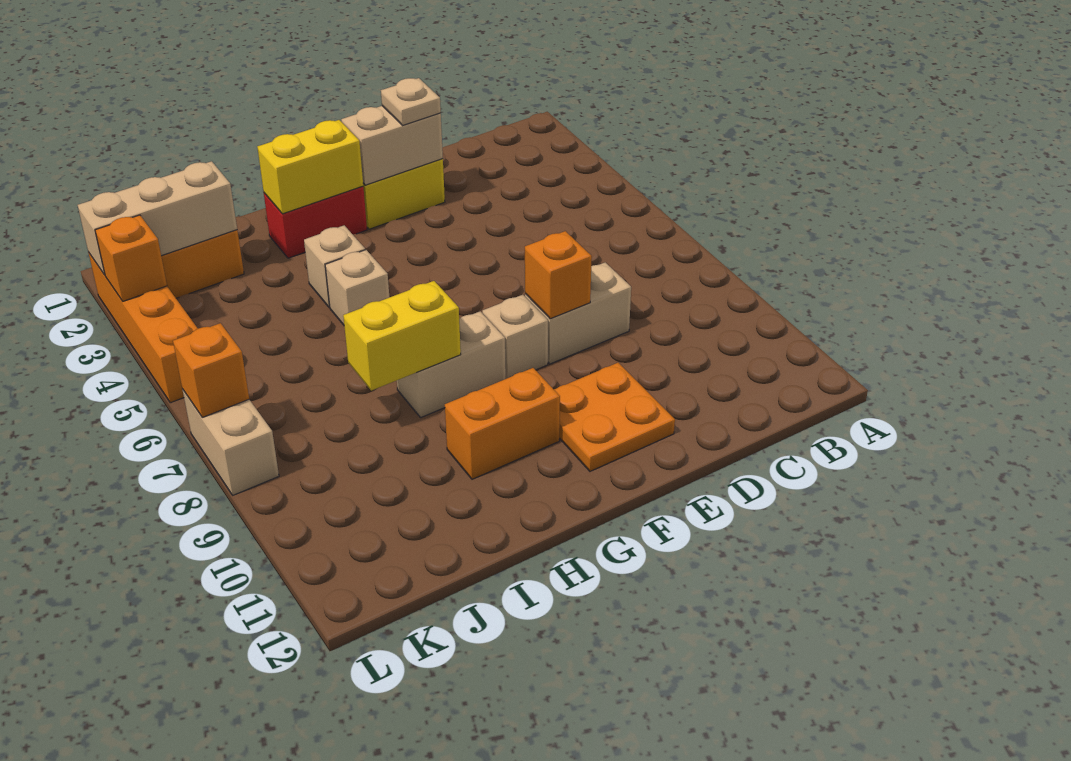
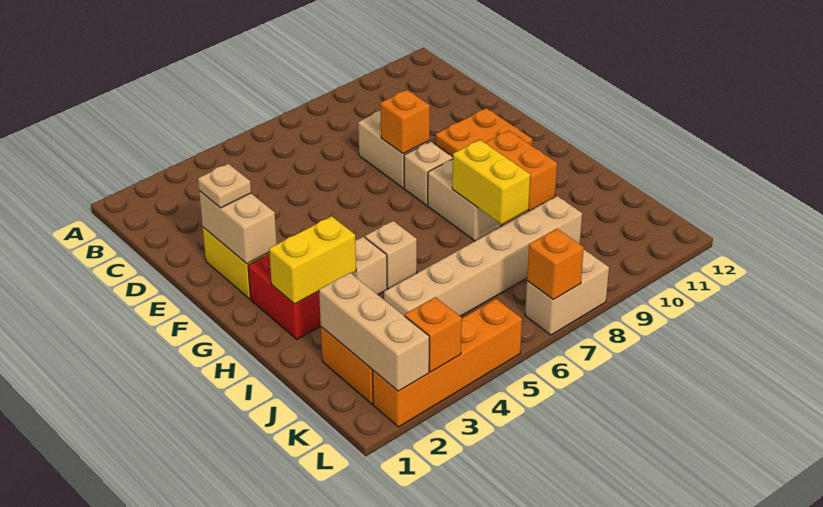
yellow brick G2:H2 level 2 -> yellow brick H2:H3 level 2
none -> tan brick J4:J9 level 1

